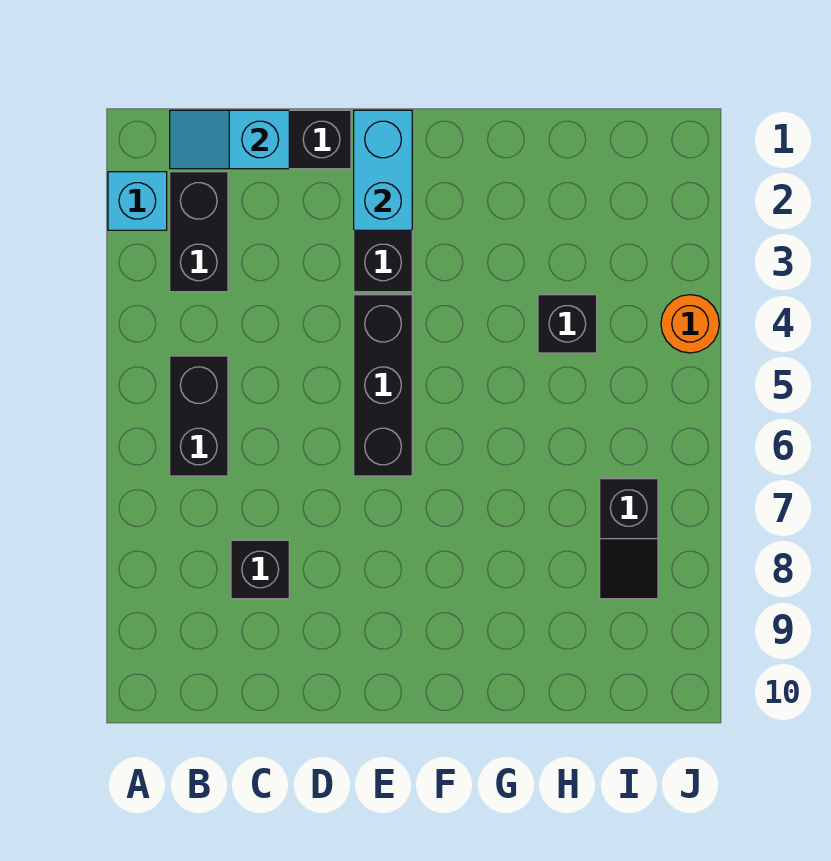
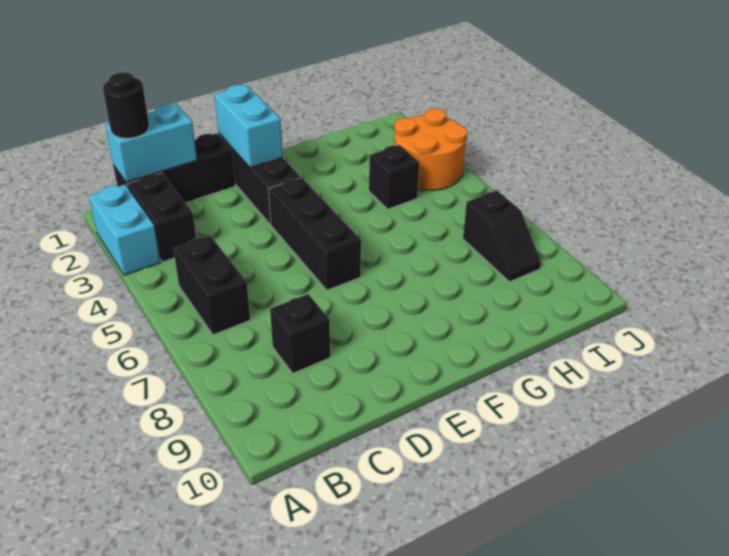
cyan brick A2 level 1 -> cyan brick A2:A3 level 1
cyan slope B1:C1 level 2 top C -> cyan brick B1:C1 level 2
none -> black round brick B1 level 3
orange round brick J4 level 1 -> orange round brick I3:J4 level 1

